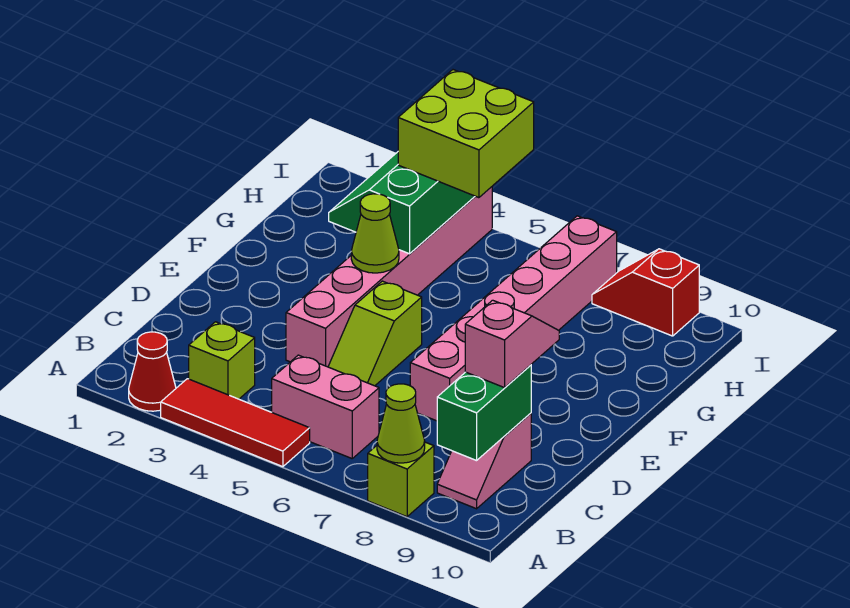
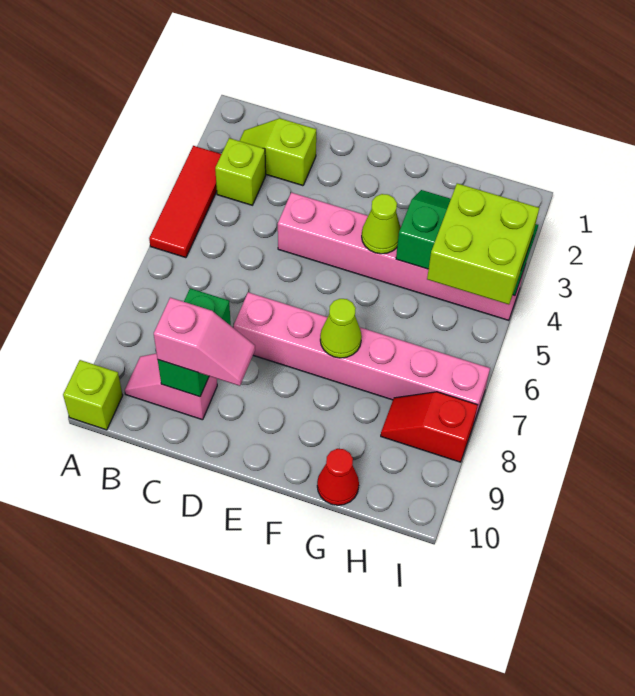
red cone A2 level 1 -> red cone G10 level 1
lime brick A8 level 1 -> lime brick A10 level 1
lime cone A8 level 2 -> lime cone F7 level 2
pink brick B5:B6 level 1 -> none
green brick B9:C9 level 2 -> green brick C8:C9 level 2
lime slope D5:E5 level 1 top E -> lime slope B2:C2 level 1 top C
red slope I8:I9 level 1 top 9 -> red slope H8:I8 level 1 top I

